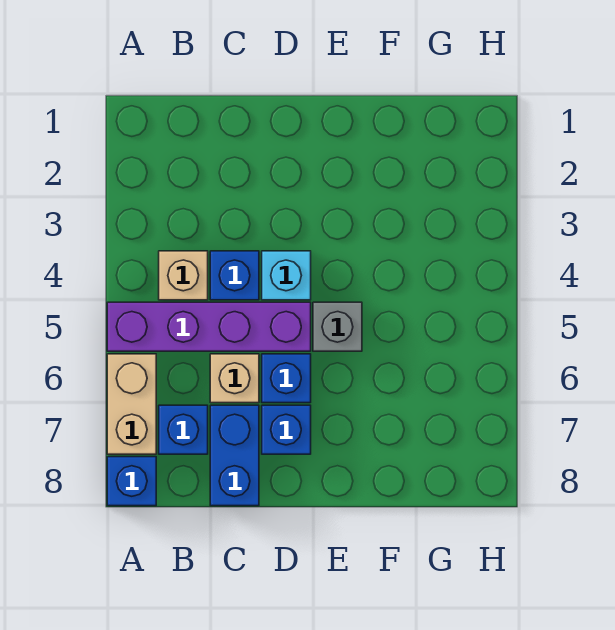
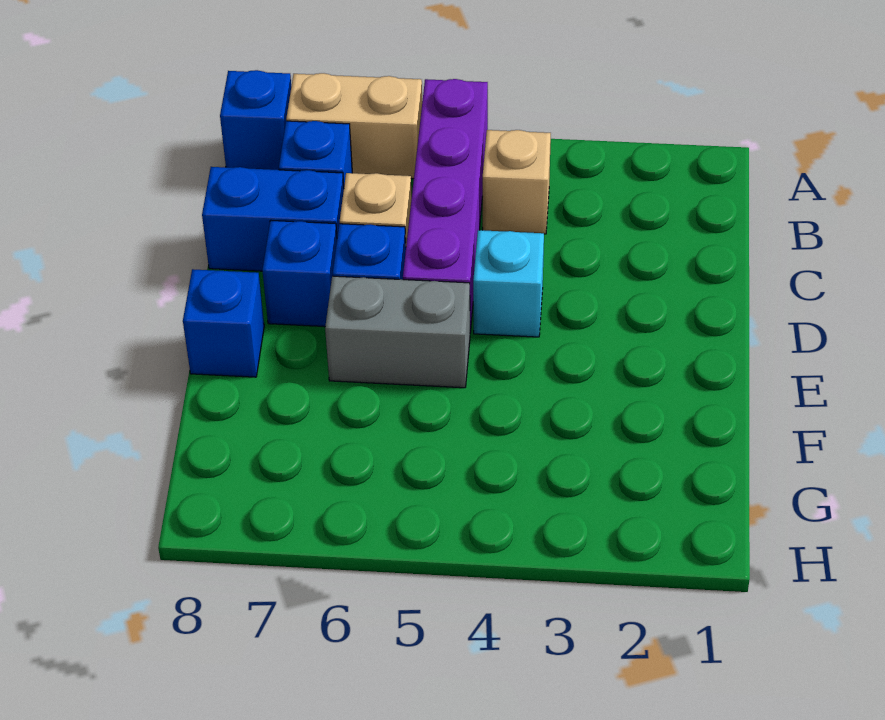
blue brick C4 level 1 -> blue brick E8 level 1
grey brick E5 level 1 -> grey brick E5:E6 level 1

